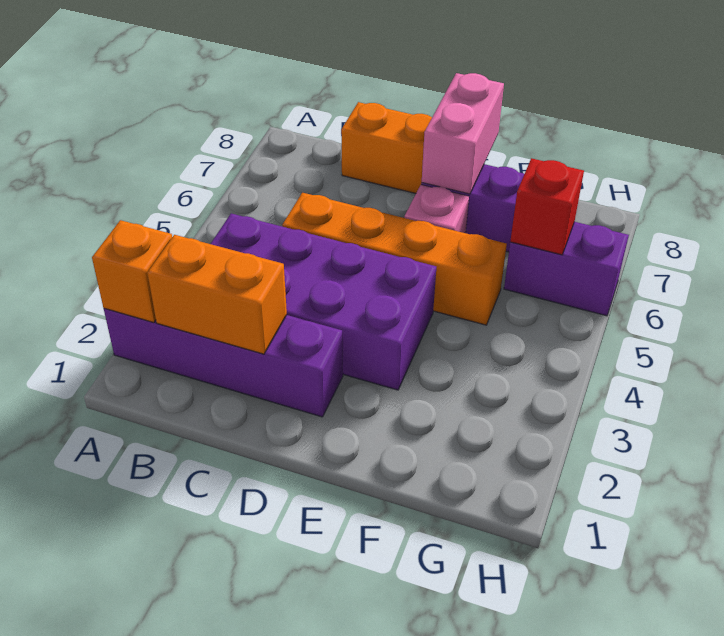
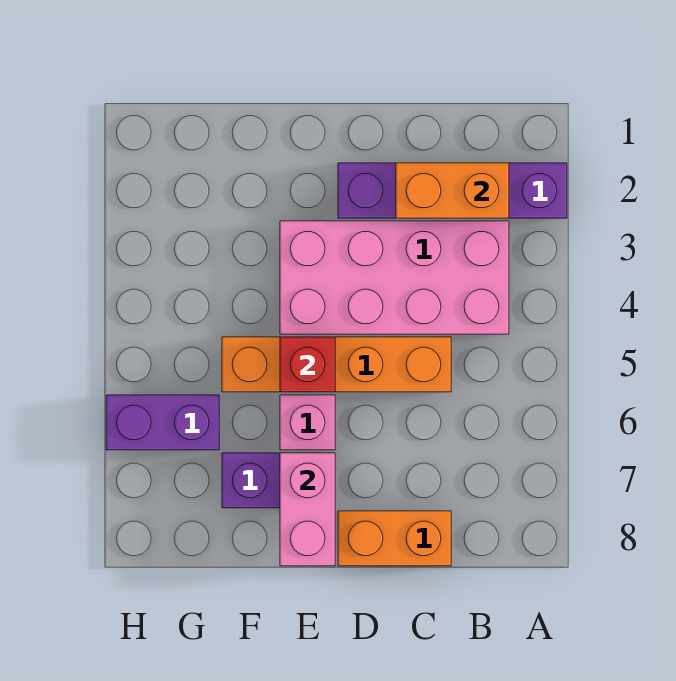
orange brick A2 level 2 -> none
purple brick B3:E4 level 1 -> pink brick B3:E4 level 1
red brick G6 level 2 -> red brick E5 level 2

